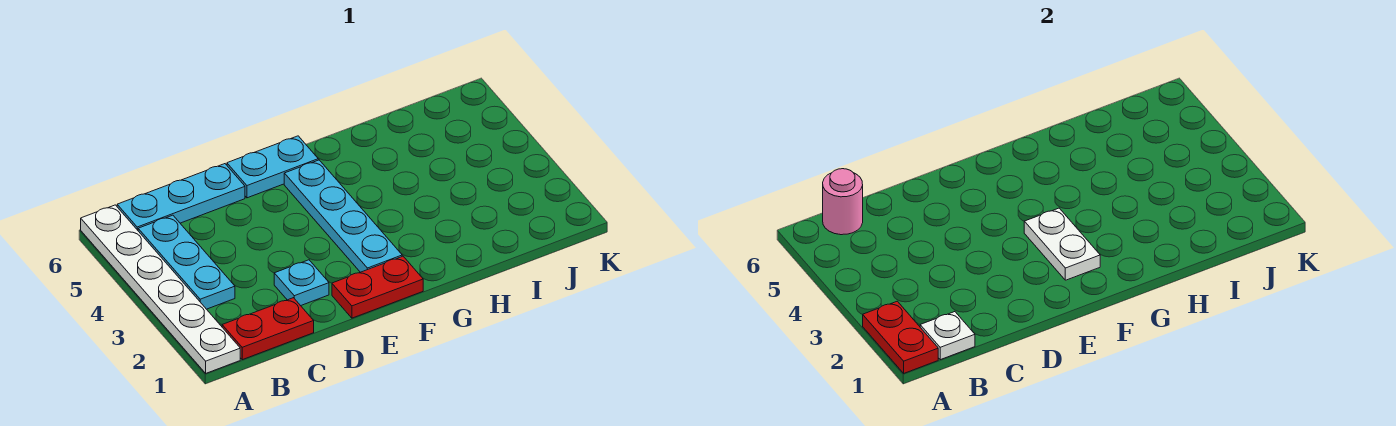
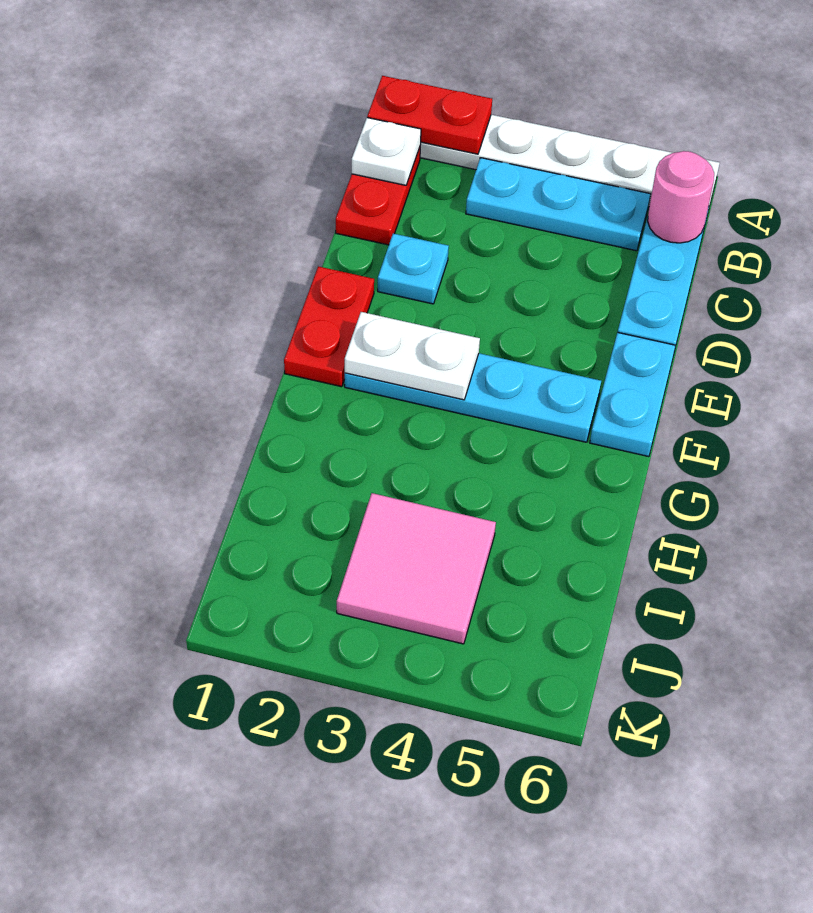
none -> pink tile I3:J4 level 1

